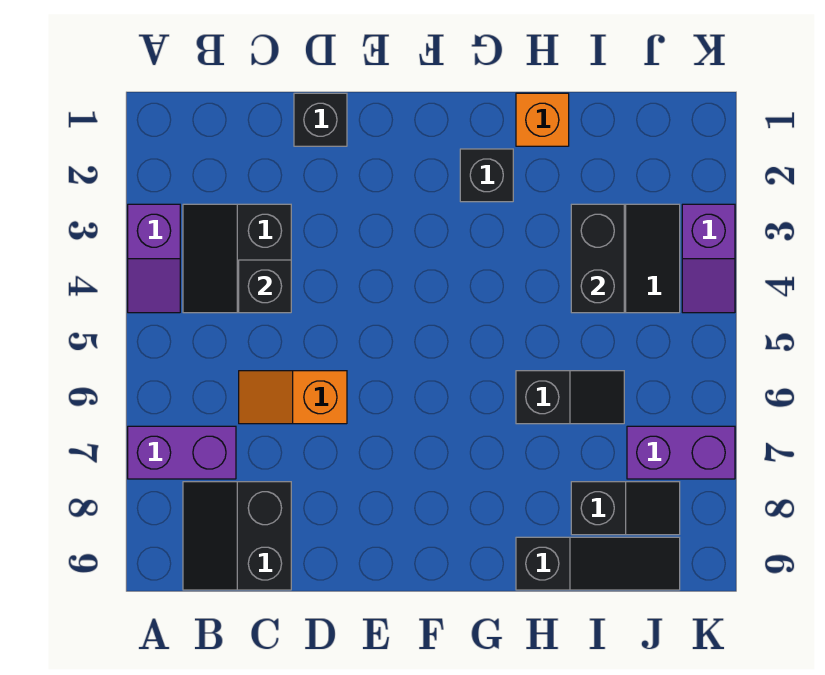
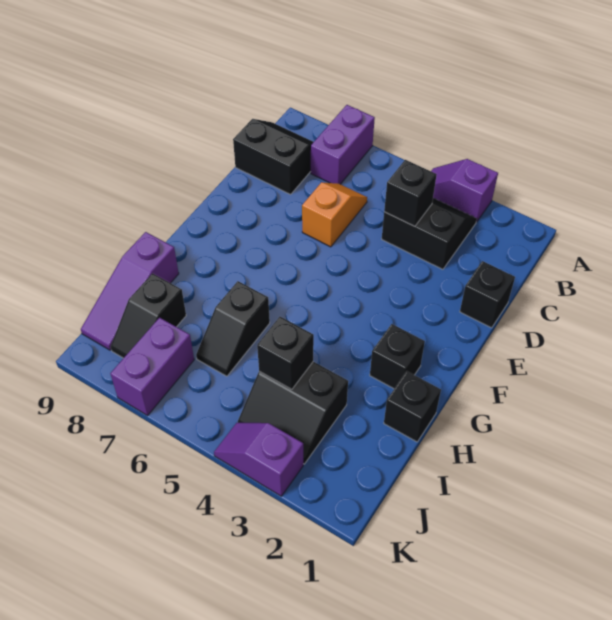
orange brick H1 level 1 -> black brick H1 level 1
black slope H9:J9 level 1 top H -> purple slope H9:J9 level 1 top H
black brick I3:I4 level 2 -> black brick I4 level 2

